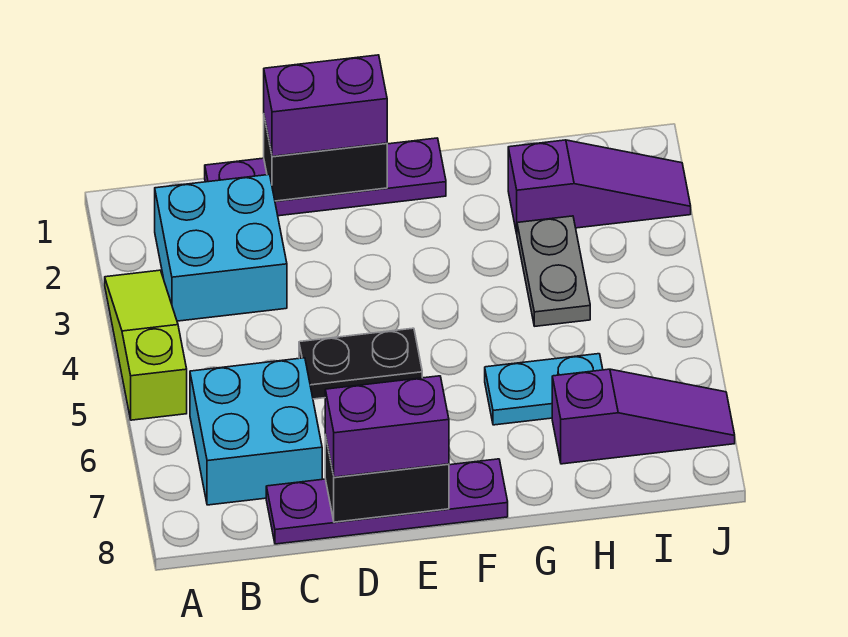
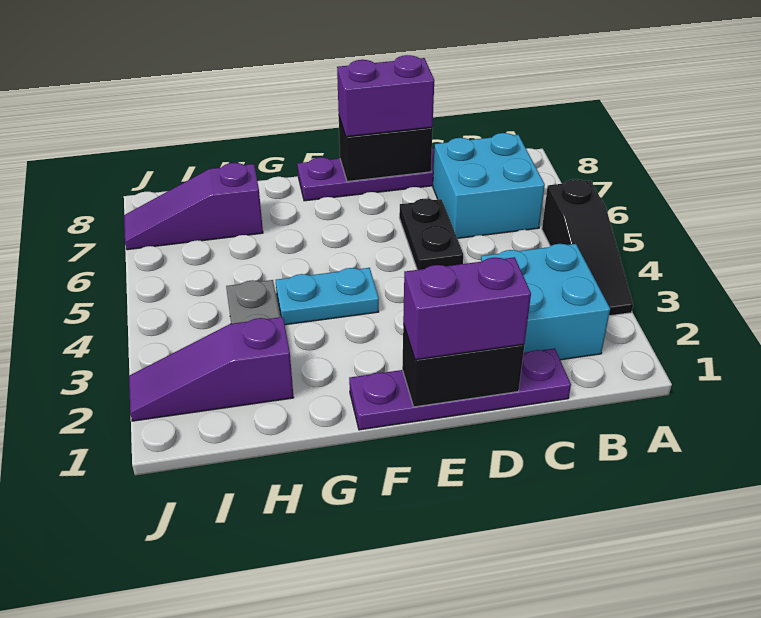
lime slope A3:A5 level 1 top 5 -> black slope A3:A5 level 1 top 5
black plate D5:E5 level 1 -> black plate D5:D6 level 1
cyan plate G6:H6 level 1 -> cyan plate F4:G4 level 1

